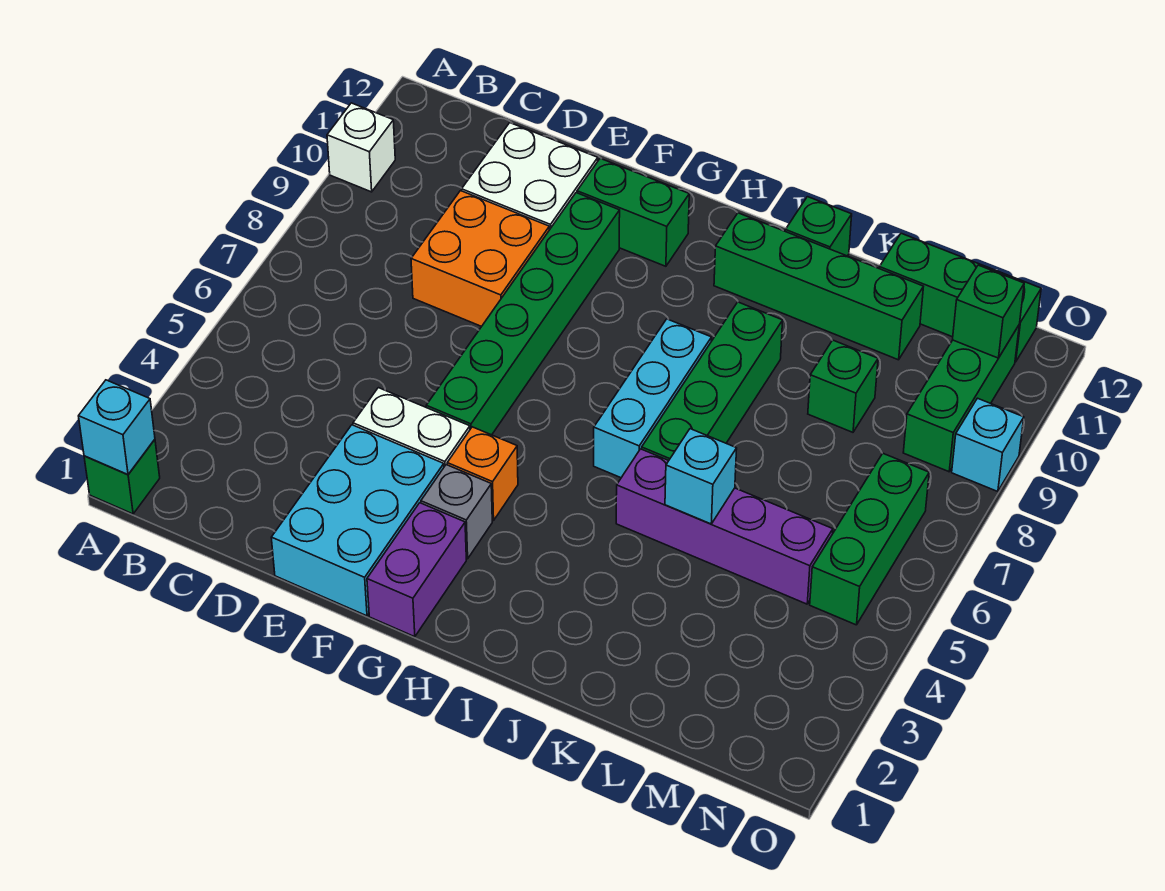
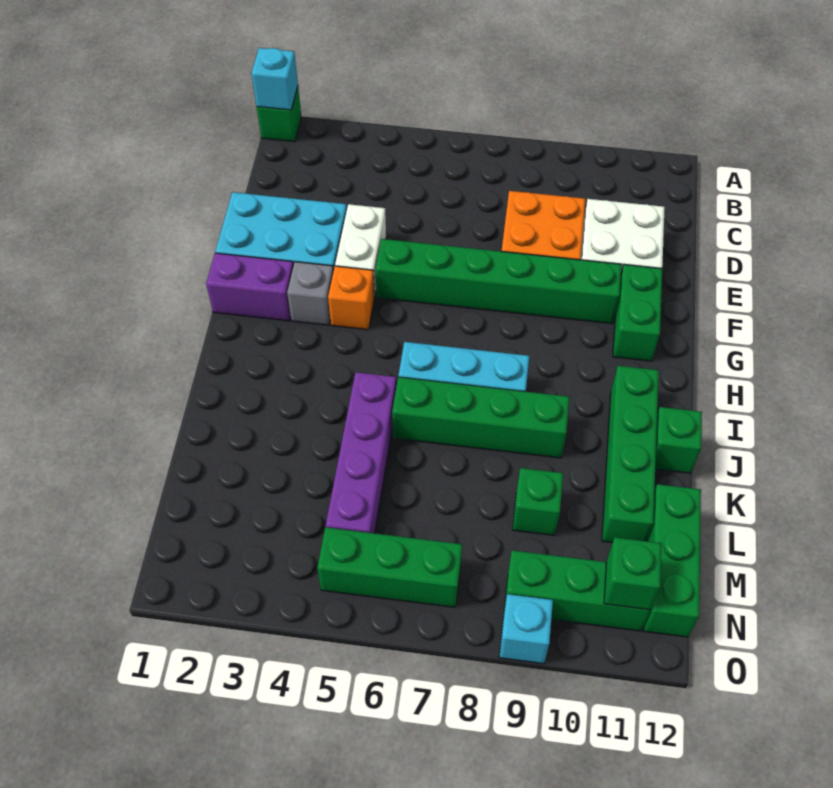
white brick A10 level 1 -> none
cyan brick K5 level 2 -> none

